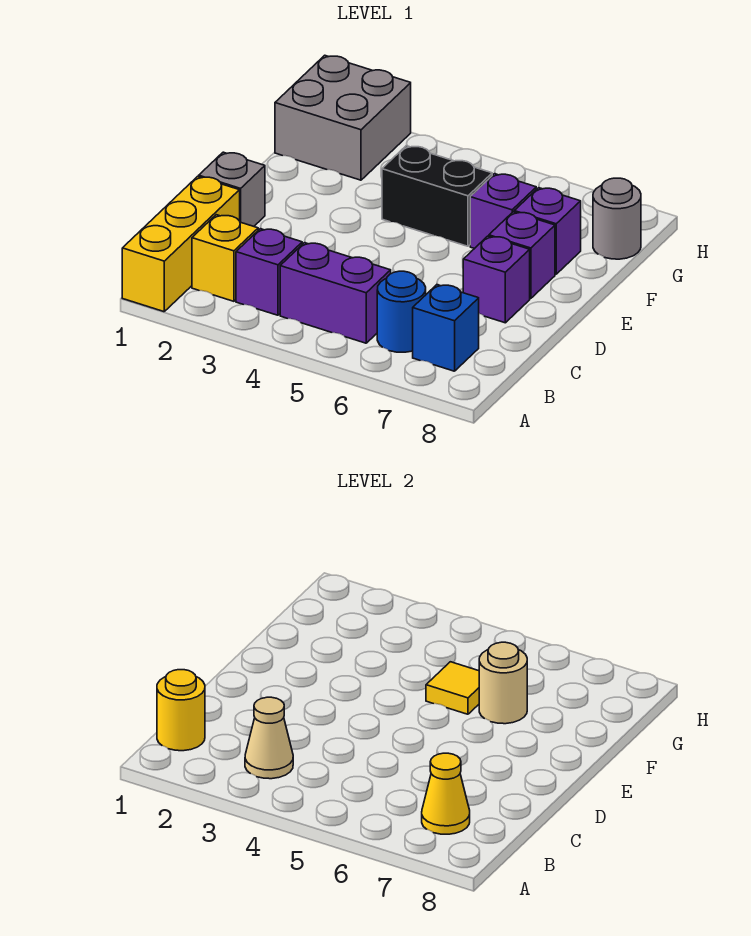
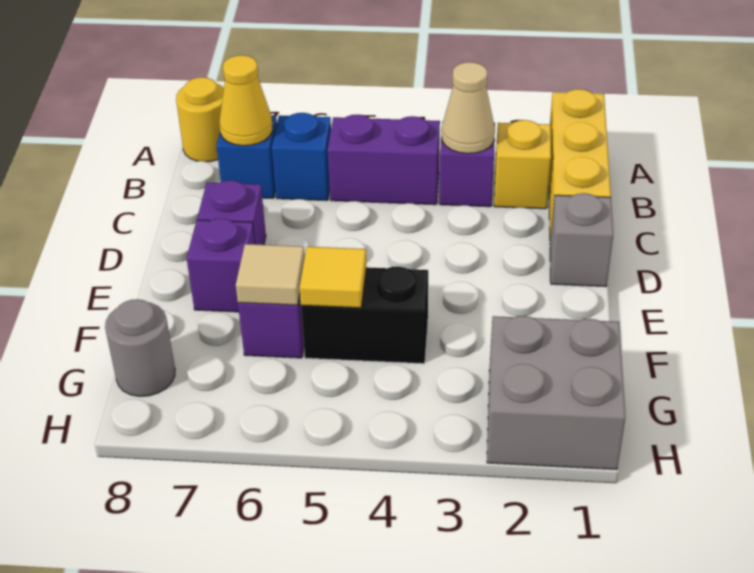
yellow round brick B1 level 2 -> yellow round brick A8 level 1
blue round brick B6 level 1 -> blue brick B6 level 1
tan round brick F6 level 2 -> tan tile F6 level 2
purple brick F7 level 1 -> none

